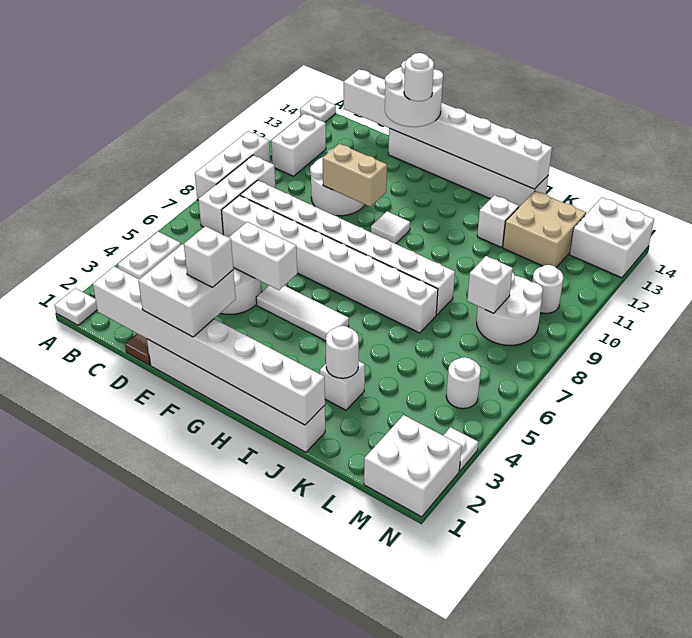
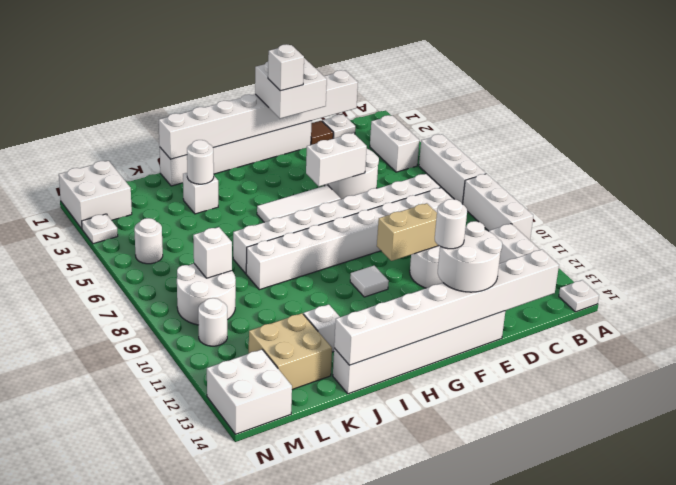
white plate A1 level 1 -> white plate C1 level 1
white brick B7:B9 level 1 -> white brick A5:A7 level 1

